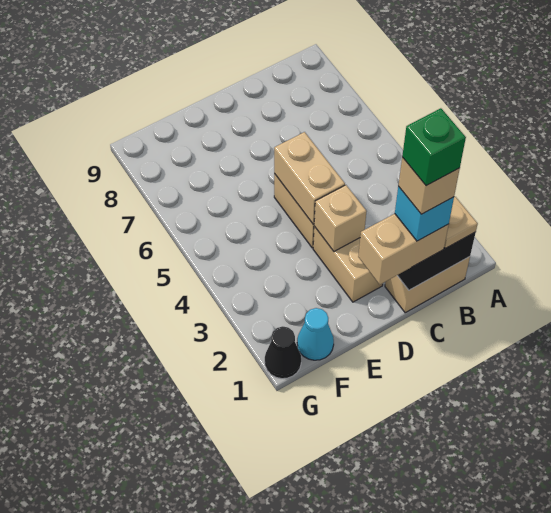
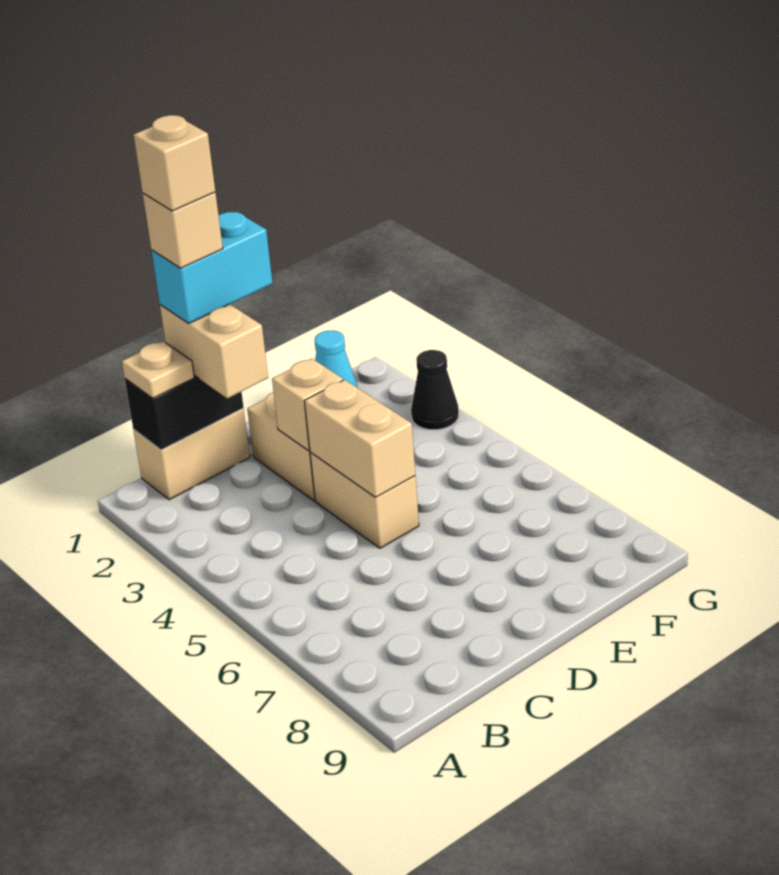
tan brick C1:D1 level 3 -> tan brick C1:C2 level 3
cyan brick C1 level 4 -> cyan brick C1:D1 level 4
green brick C1 level 6 -> tan brick C1 level 6
black cone G1 level 1 -> black cone G3 level 1

